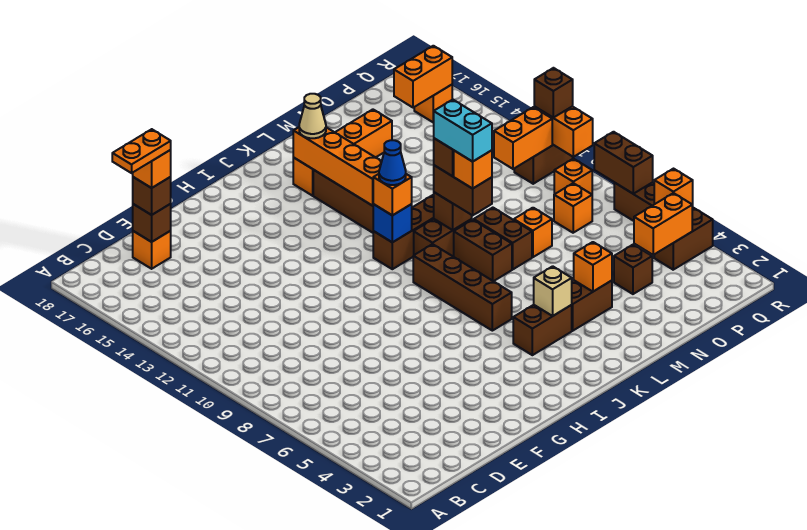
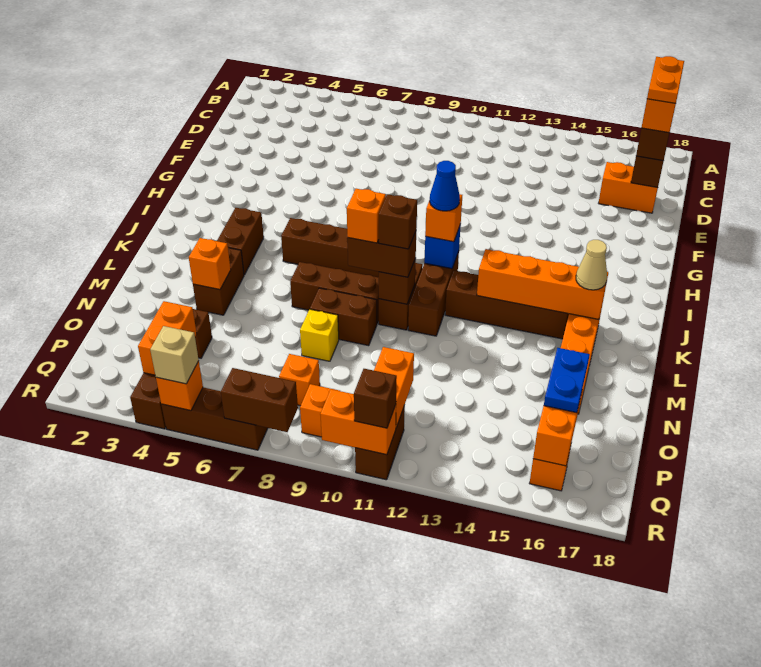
orange brick D17 level 1 -> orange brick D16:D17 level 1
tan brick K4 level 2 -> tan brick R5 level 3
brown brick L8:L9 level 1 -> brown brick L7:L9 level 1
cyan brick L9:L10 level 5 -> none
orange brick N8 level 1 -> yellow brick N8 level 1
none -> blue plate O16:P16 level 3

